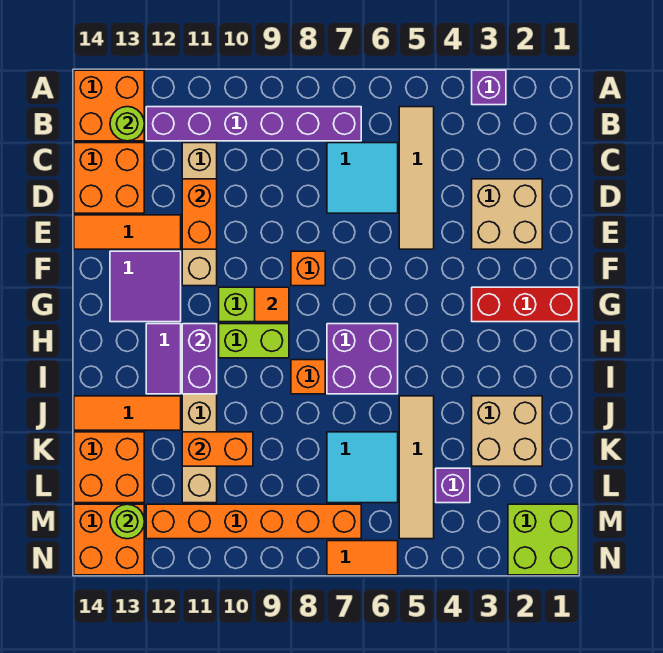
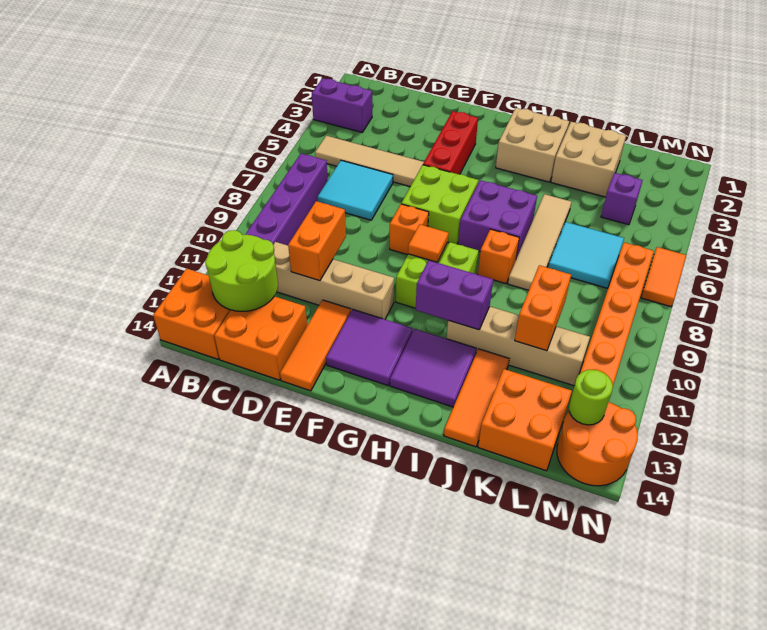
purple brick A3 level 1 -> purple brick A3:B3 level 1
lime round brick B13 level 2 -> lime round brick B12:C13 level 2
tan brick D2:E3 level 1 -> tan brick H2:I3 level 1
orange brick D11:E11 level 2 -> orange brick D10:D11 level 2
red brick G1:G3 level 1 -> red brick F3:F5 level 1
purple tile H12:I12 level 1 -> purple tile H12:I13 level 1
tan tile J5:M5 level 1 -> tan tile J5:J8 level 1
lime brick M1:N2 level 1 -> lime brick F6:G7 level 1
orange brick M13:N14 level 1 -> orange round brick M13:N14 level 1

